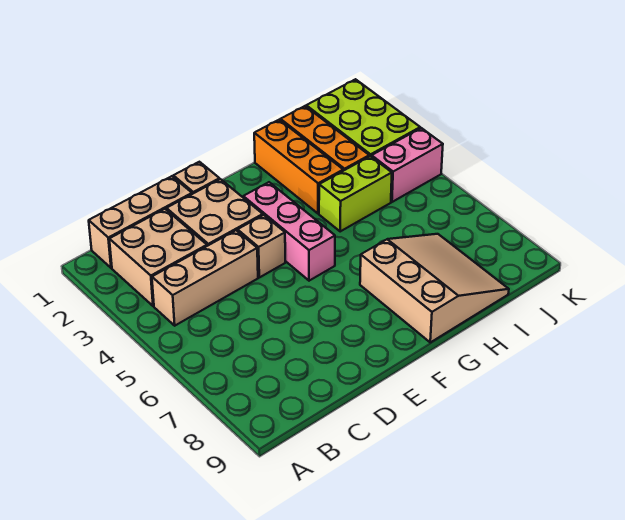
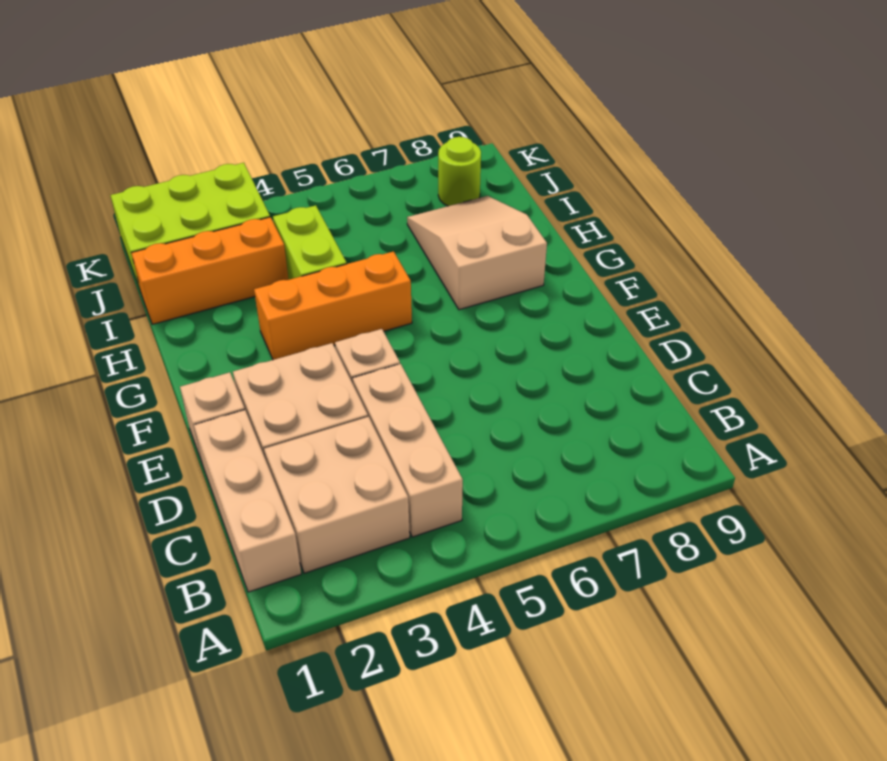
pink brick F3:F5 level 1 -> none
tan slope G7:I9 level 1 top G -> tan slope G7:I8 level 1 top G
orange brick H1:H3 level 1 -> orange brick G3:G5 level 1
pink brick J4:K4 level 1 -> none
none -> lime round brick J8 level 1

